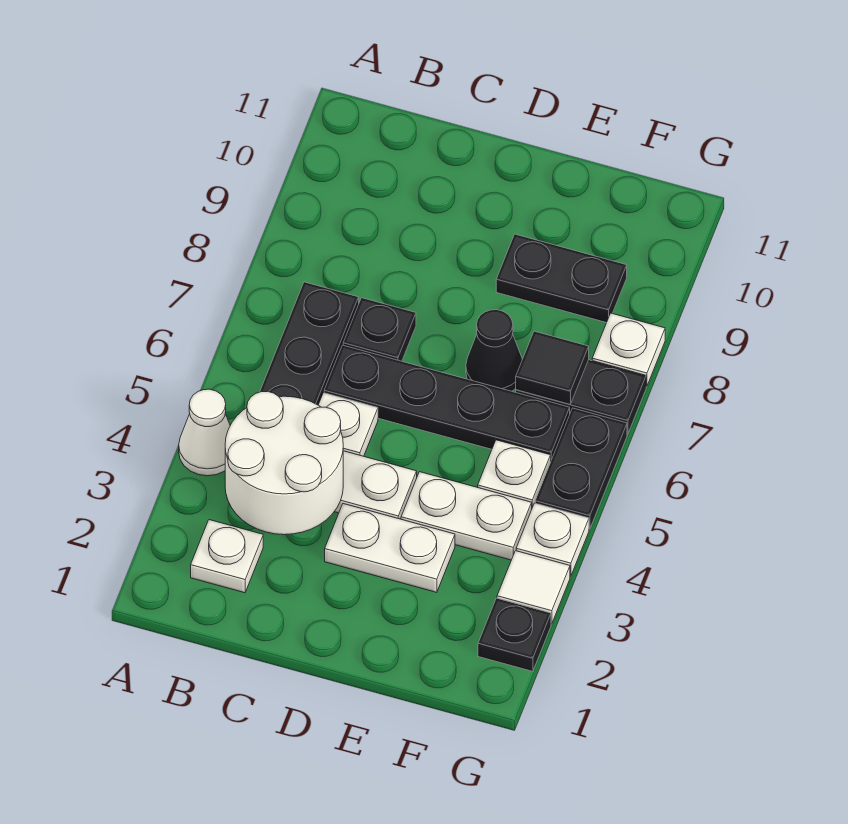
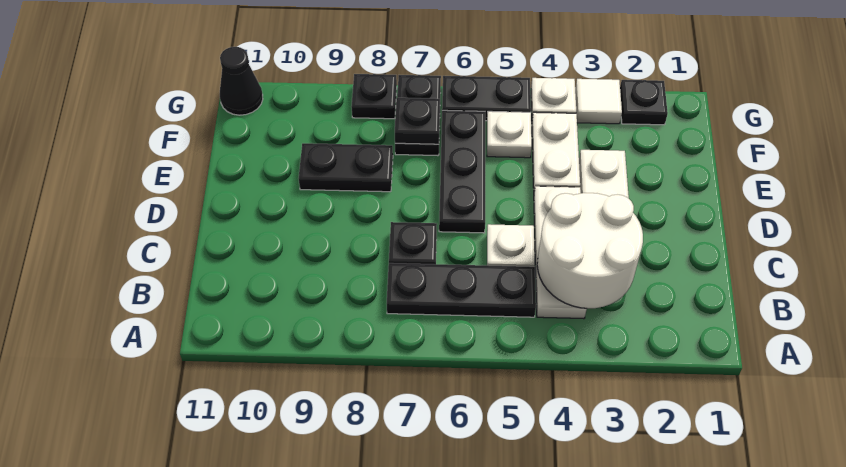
white cone A4 level 1 -> none
white plate B2 level 1 -> none
black plate C6:F6 level 1 -> black plate D6:F6 level 1
black cone E7 level 1 -> black cone G11 level 1
black plate E9:F9 level 1 -> black plate E8:E9 level 1
black tile F7 level 2 -> black plate F7 level 2
white plate G8 level 1 -> black plate G8 level 1

